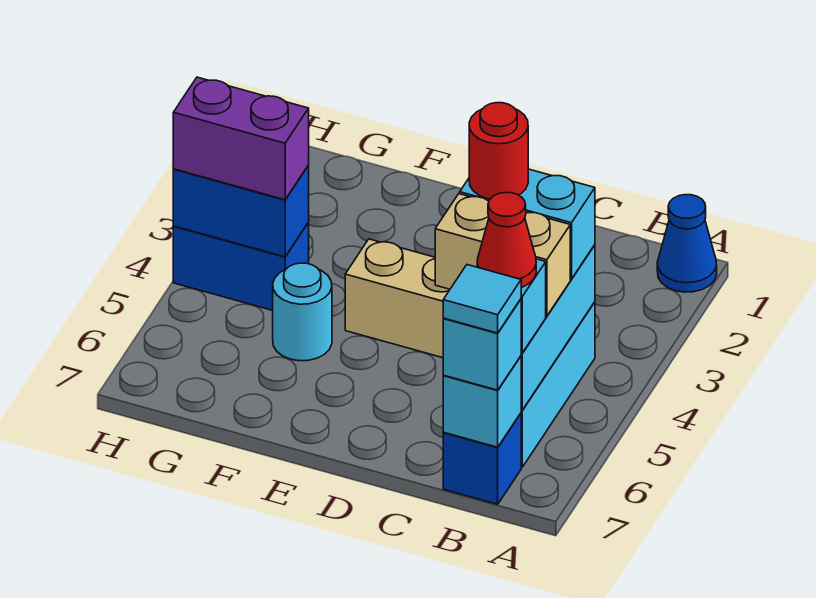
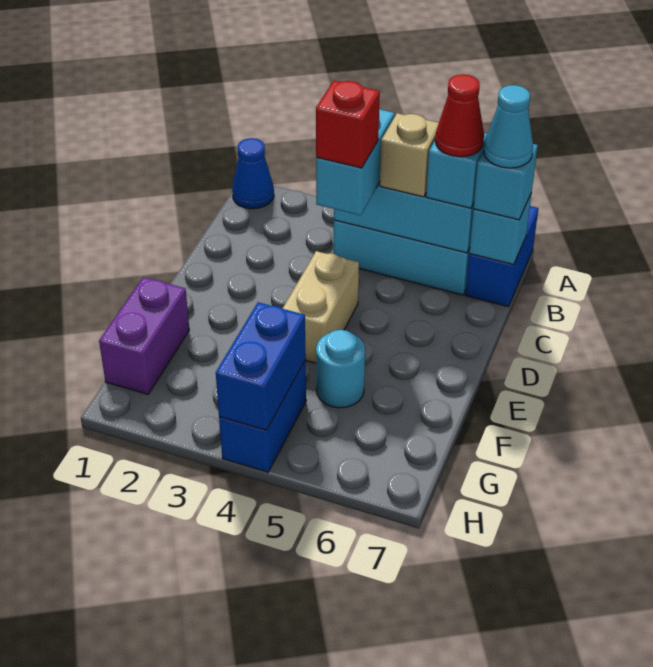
tan brick B5:C5 level 3 -> tan brick B5 level 3
blue brick B7 level 1 -> blue brick A7:B7 level 1
cyan tile B7 level 4 -> cyan cone B7 level 4
red round brick C4 level 4 -> red brick C4 level 4
purple brick G4:H4 level 3 -> purple brick F1:G1 level 1

